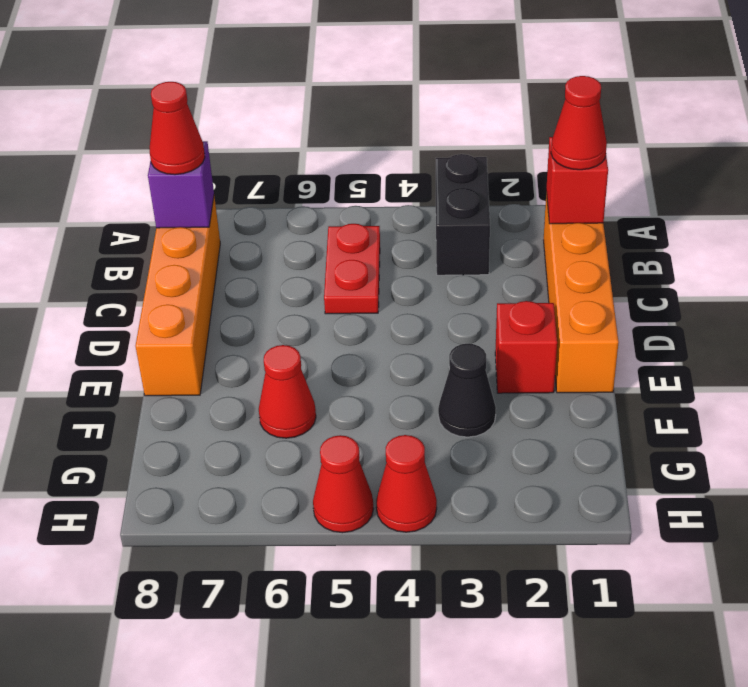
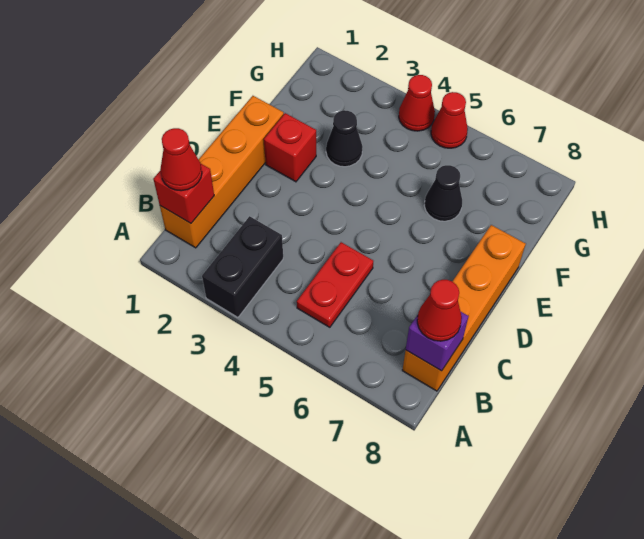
red cone F6 level 1 -> black cone F6 level 1

